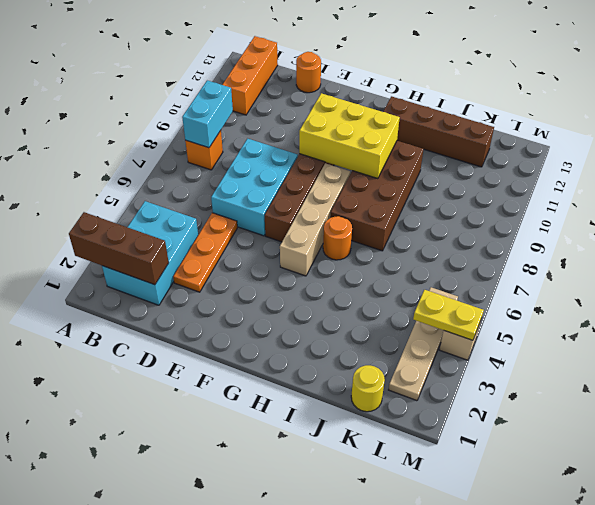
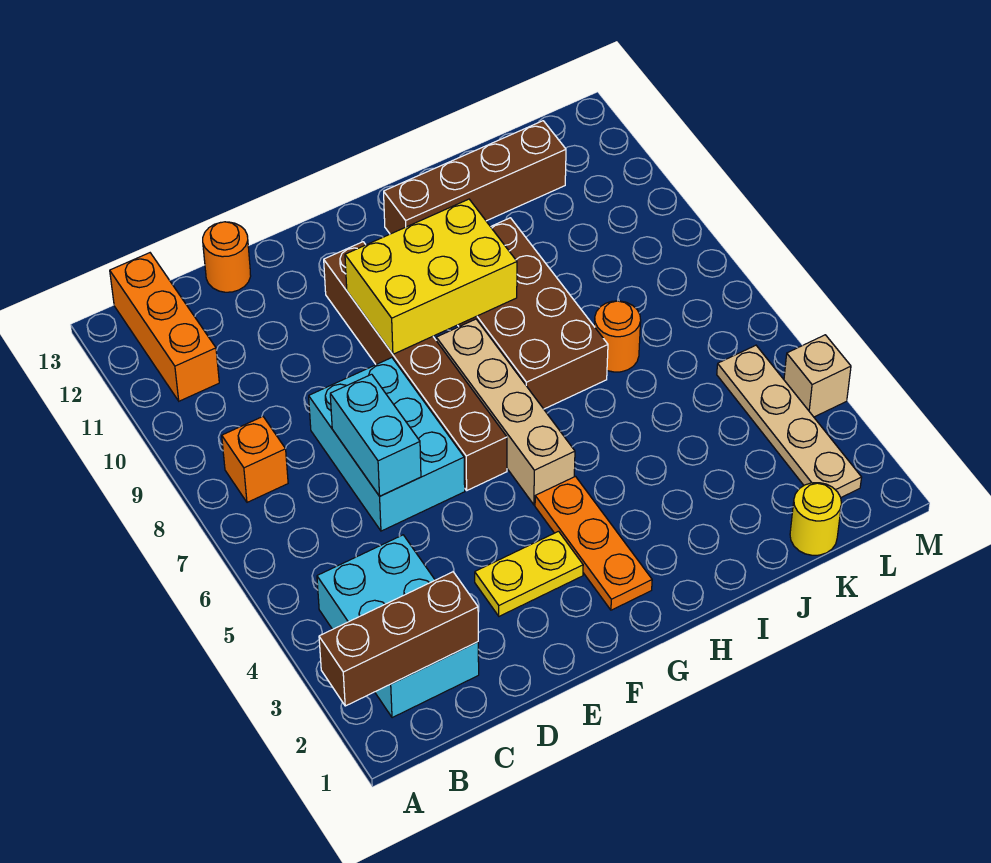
cyan brick B8:B9 level 2 -> cyan brick D6:D7 level 2
orange plate D3:D5 level 1 -> orange plate G2:G4 level 1
orange round brick H6 level 1 -> orange round brick J7 level 1
yellow plate L4:M4 level 2 -> yellow plate E3:F3 level 1

